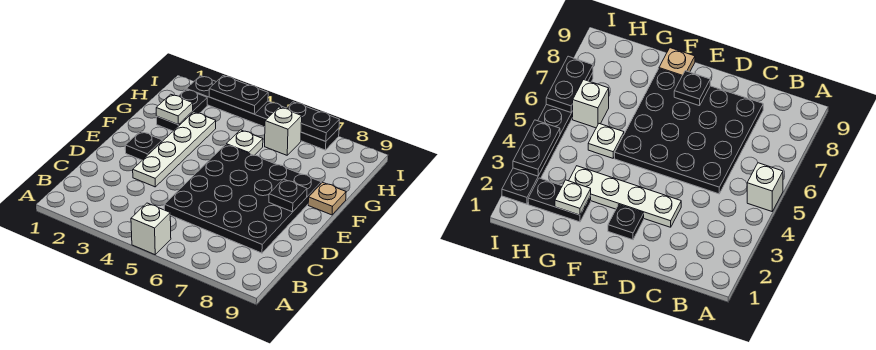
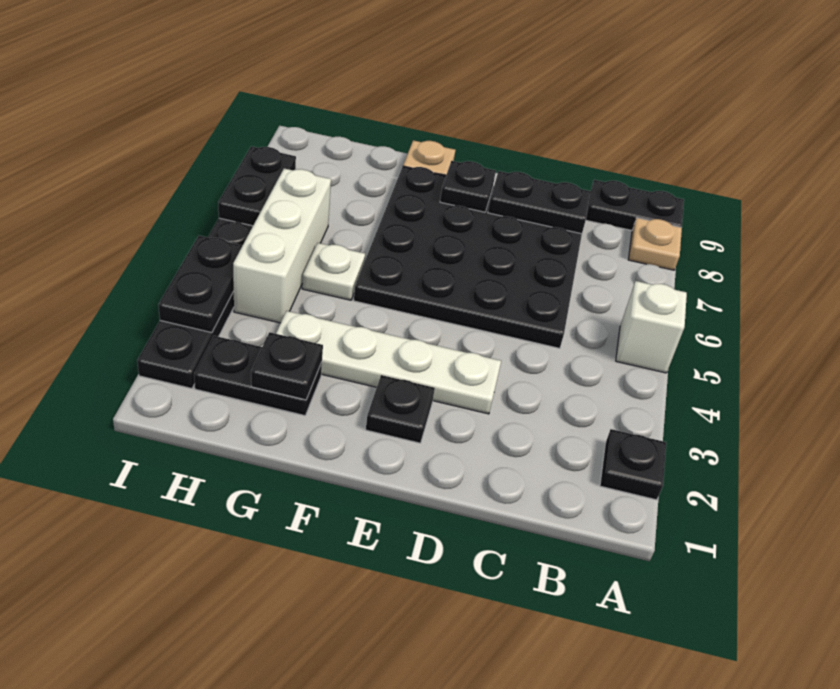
none -> black plate A2 level 1
none -> tan plate A8 level 1
none -> black plate A9:B9 level 1
none -> black plate C8:D8 level 2
white plate G2 level 2 -> black plate G2 level 2
white brick H6 level 1 -> white brick H4:H6 level 1

